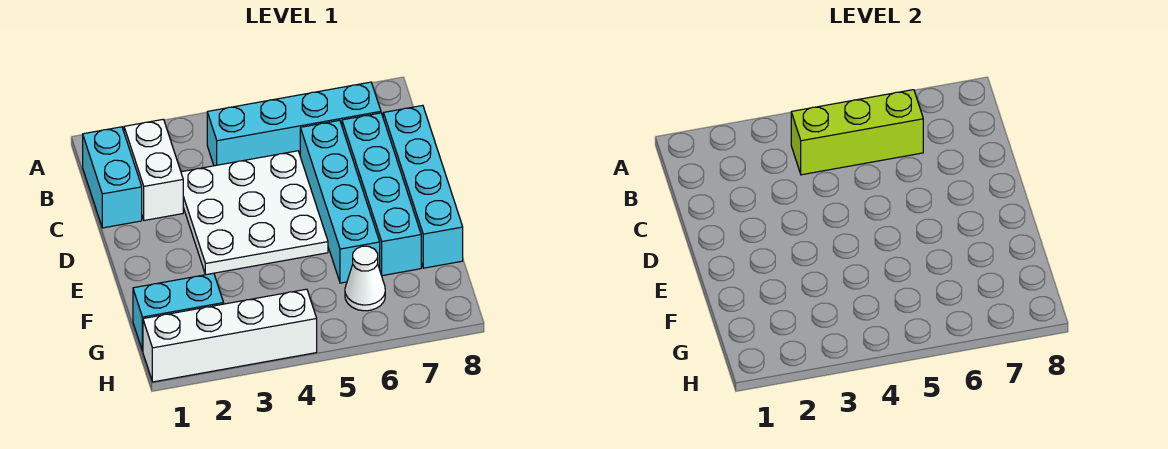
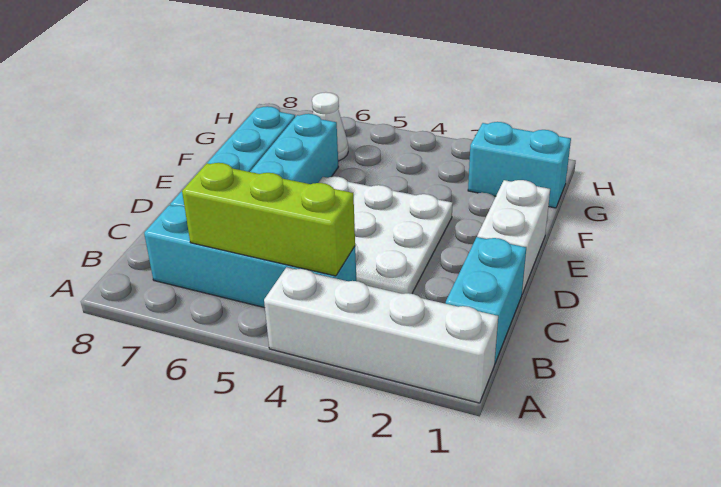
white brick B2:C2 level 1 -> white brick D1:E1 level 1
cyan brick C8:F8 level 1 -> none
white brick H1:H4 level 1 -> white brick A1:A4 level 1

